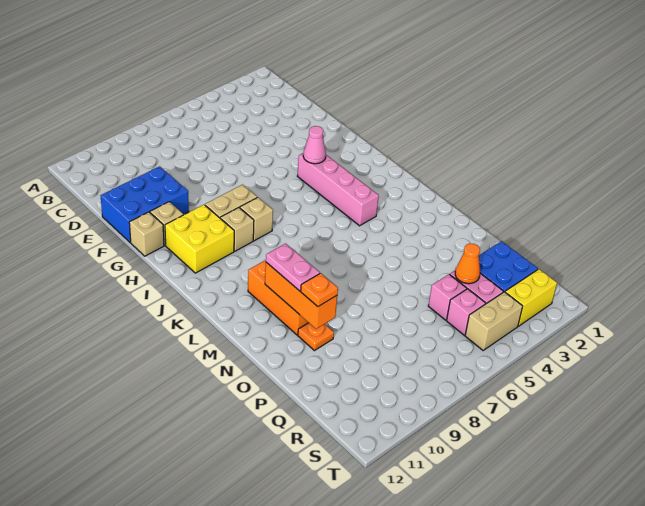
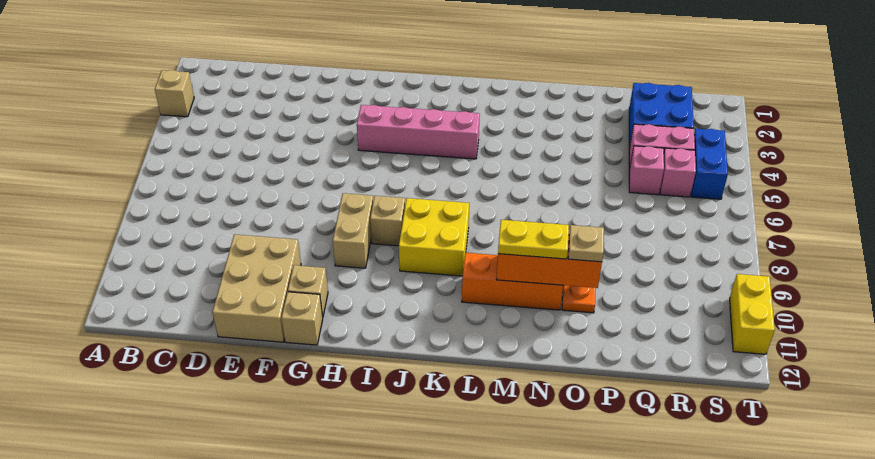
blue brick E10:F12 level 1 -> tan brick E10:F12 level 1
pink cone H4 level 2 -> none
yellow brick H10:I11 level 1 -> yellow brick J8:K9 level 1
tan brick I9 level 1 -> tan brick A3 level 1
pink plate M10:N10 level 3 -> yellow plate M10:N10 level 3
orange plate O10 level 3 -> tan plate O10 level 3
orange cone Q4 level 2 -> none
yellow brick S2:S3 level 1 -> yellow brick T10:T11 level 1
tan brick S4:S5 level 1 -> blue brick S4:S5 level 1

